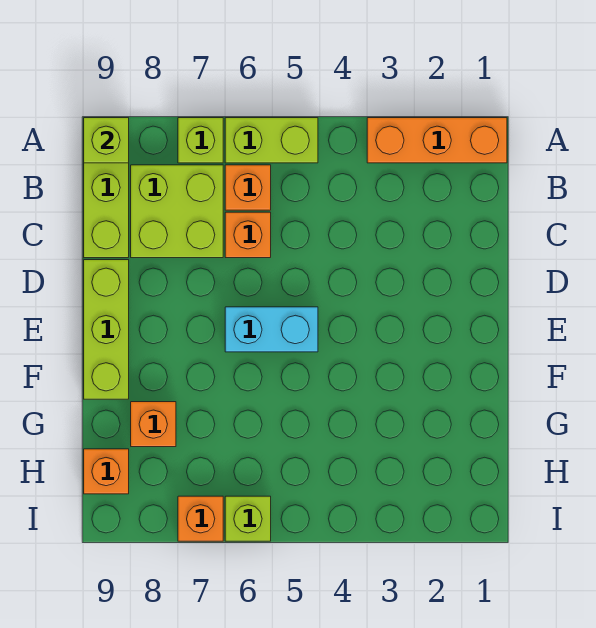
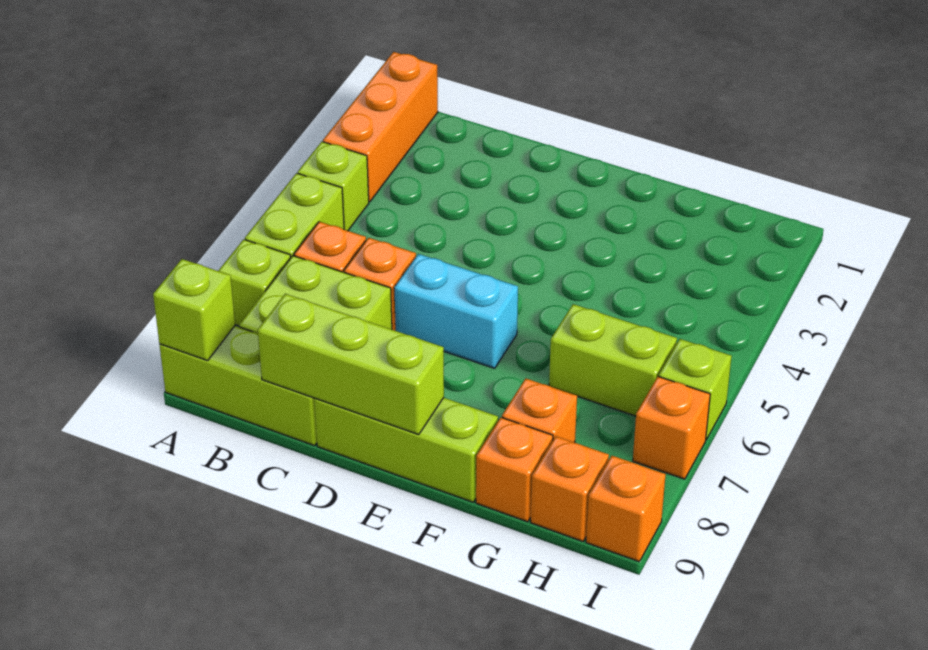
none -> lime brick A4 level 1
none -> lime brick C9:E9 level 2
cyan brick E5:E6 level 1 -> cyan brick D6:E6 level 1
none -> lime brick G6:H6 level 1
none -> orange brick G9 level 1
none -> orange brick I9 level 1

